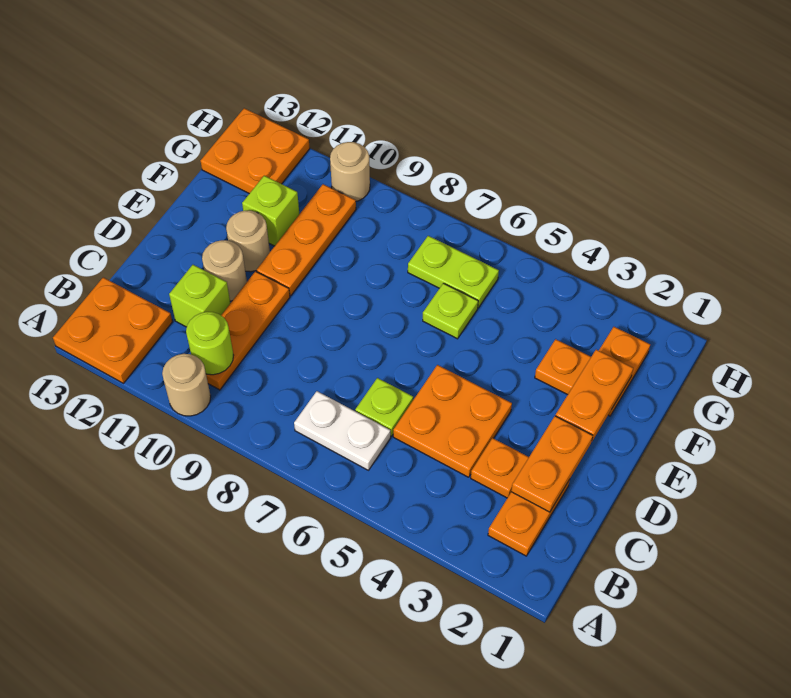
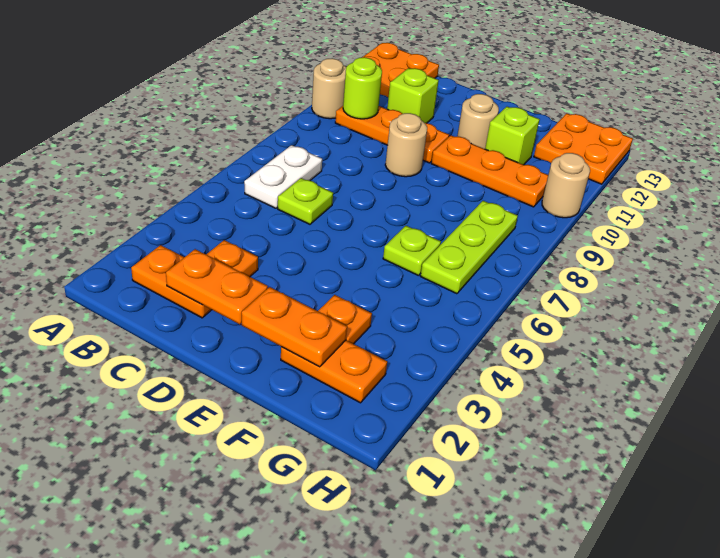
orange plate C4:D5 level 1 -> none
tan round brick D11 level 1 -> tan round brick D9 level 1
lime plate G6:G7 level 1 -> lime plate G6:G8 level 1

